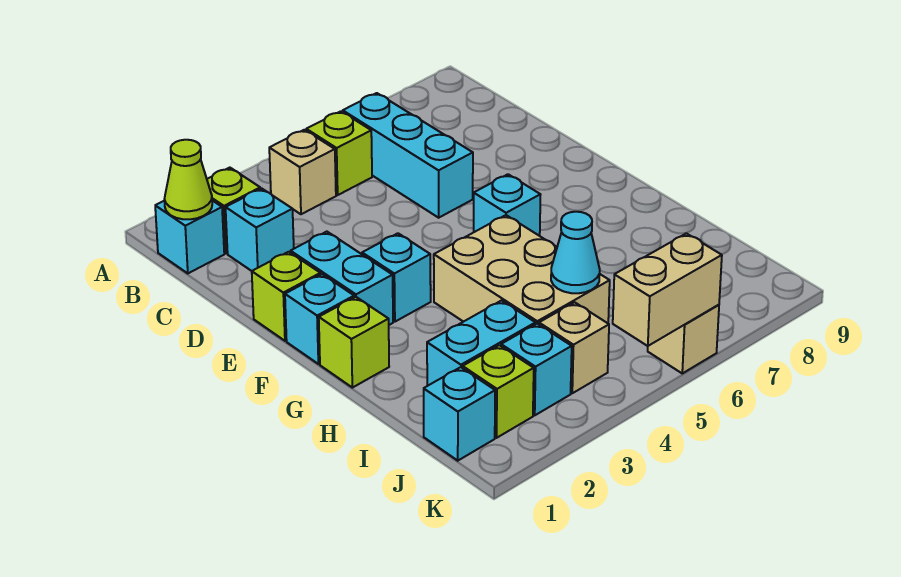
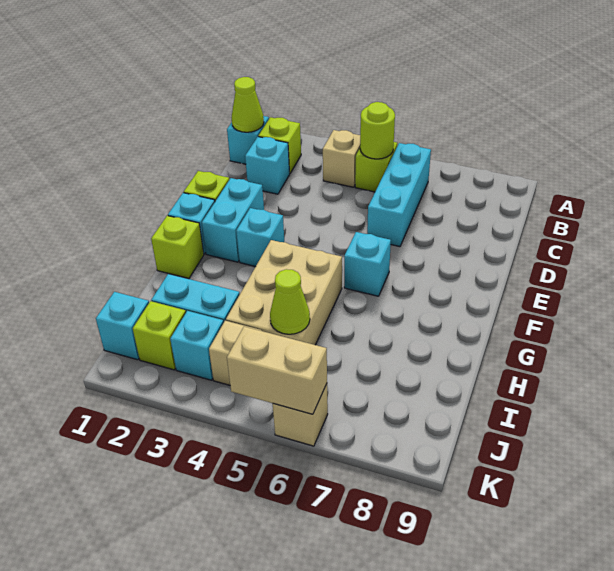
none -> lime round brick B5 level 2
cyan cone I5 level 2 -> lime cone I5 level 2

